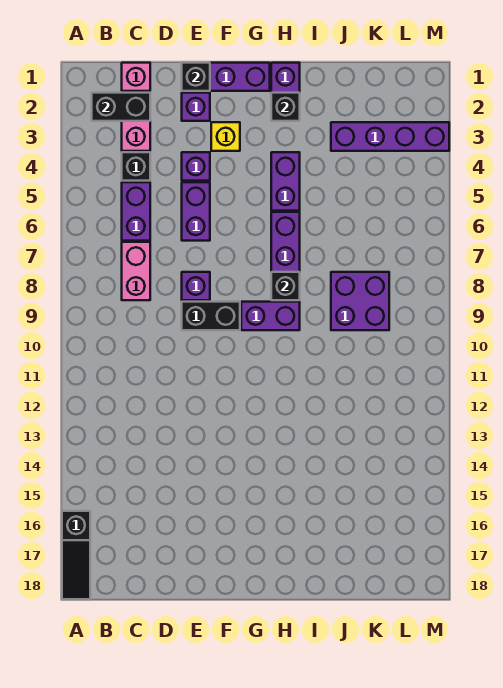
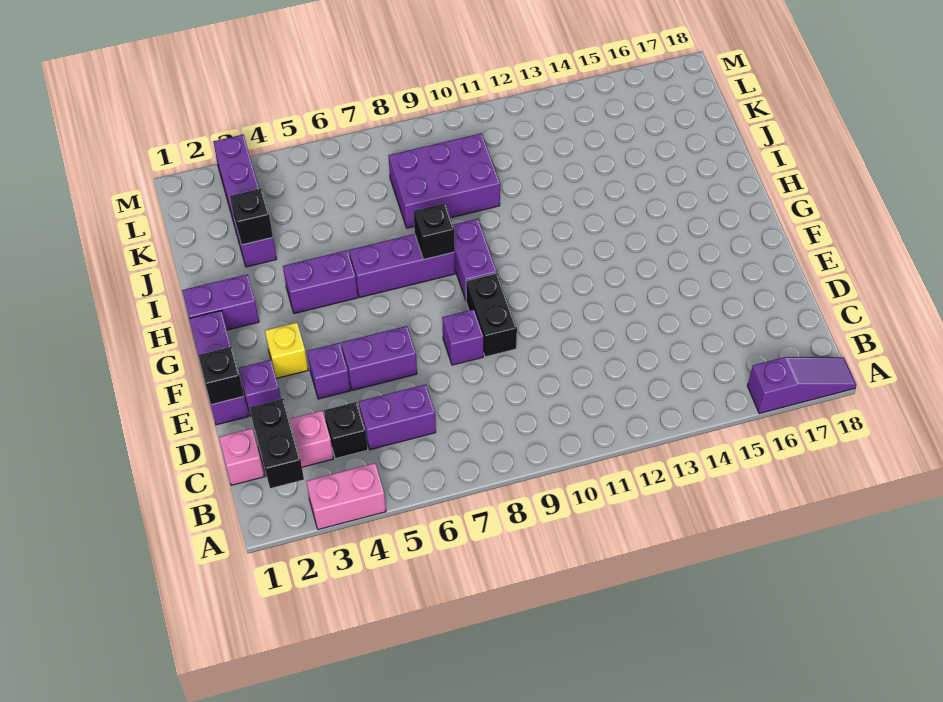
black slope A16:A18 level 1 top 16 -> purple slope A16:A18 level 1 top 16
pink brick C7:C8 level 1 -> pink brick A3:A4 level 1
black brick H2 level 2 -> black brick J3 level 2
purple brick J8:K9 level 1 -> purple brick J8:K10 level 1

